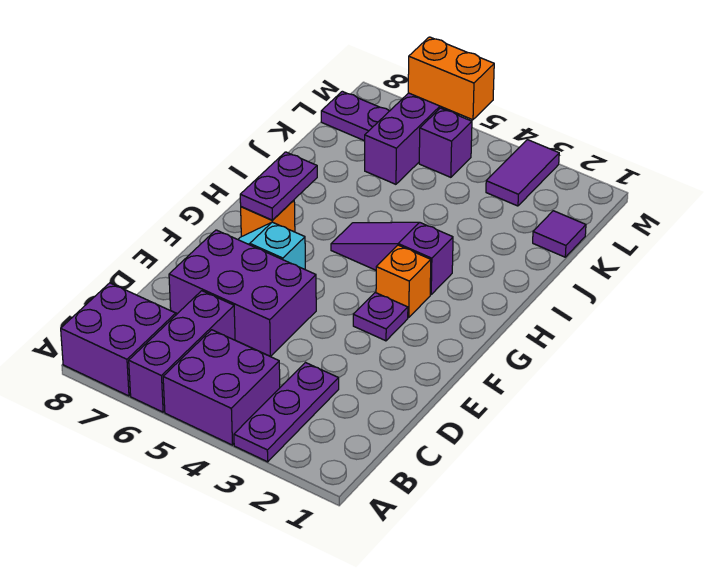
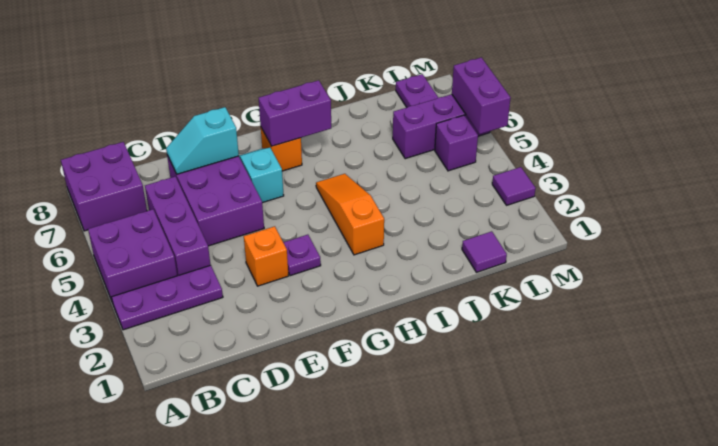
purple brick A6:C6 level 1 -> purple brick C4:C6 level 1
none -> cyan slope D7:E7 level 2 top E
orange brick G3 level 1 -> orange brick E3 level 1
purple plate G7:H7 level 2 -> purple brick G7:H7 level 2
purple slope H3:H5 level 1 top 3 -> orange slope H3:H5 level 1 top 3
purple tile L3:M3 level 1 -> purple tile M3 level 1
orange brick M5:M6 level 2 -> purple brick M5:M6 level 2

